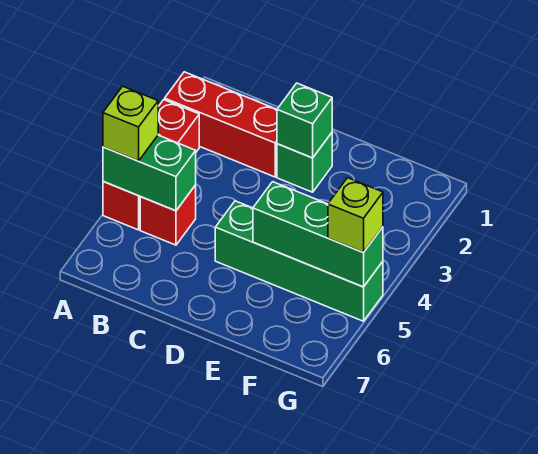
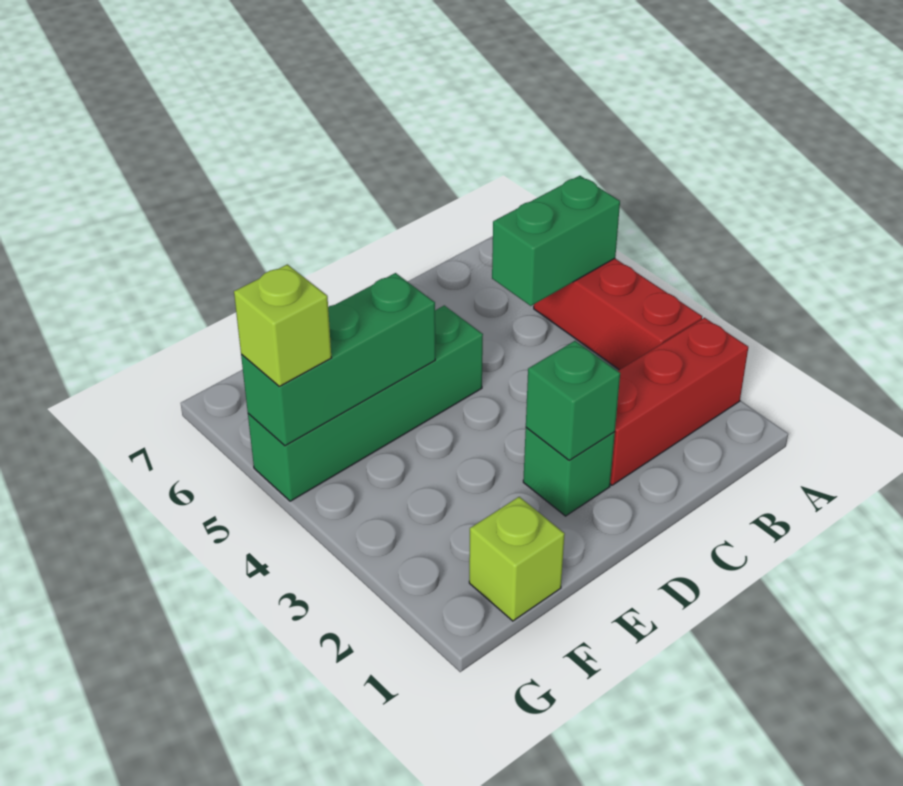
lime brick A5 level 3 -> lime brick F1 level 1
red brick B5 level 1 -> none

